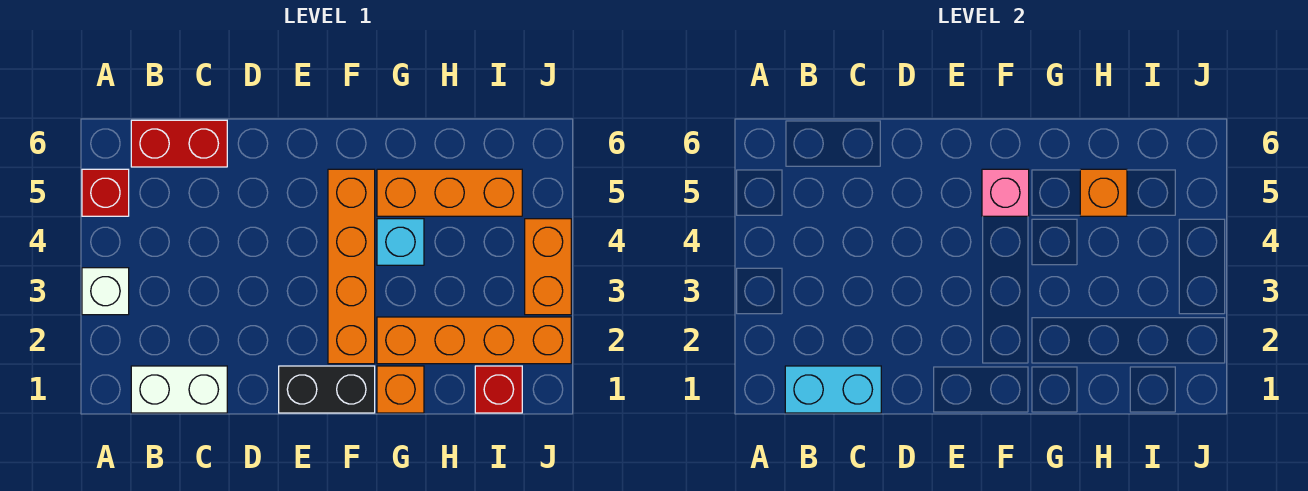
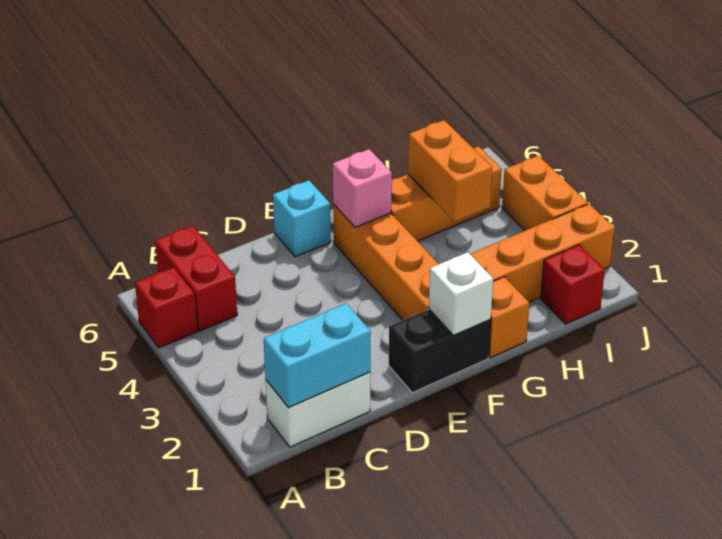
white brick A3 level 1 -> white brick F1 level 2
red brick B6:C6 level 1 -> red brick B5:B6 level 1
cyan brick G4 level 1 -> cyan brick E6 level 1
orange brick H5 level 2 -> orange brick H4:H5 level 2

